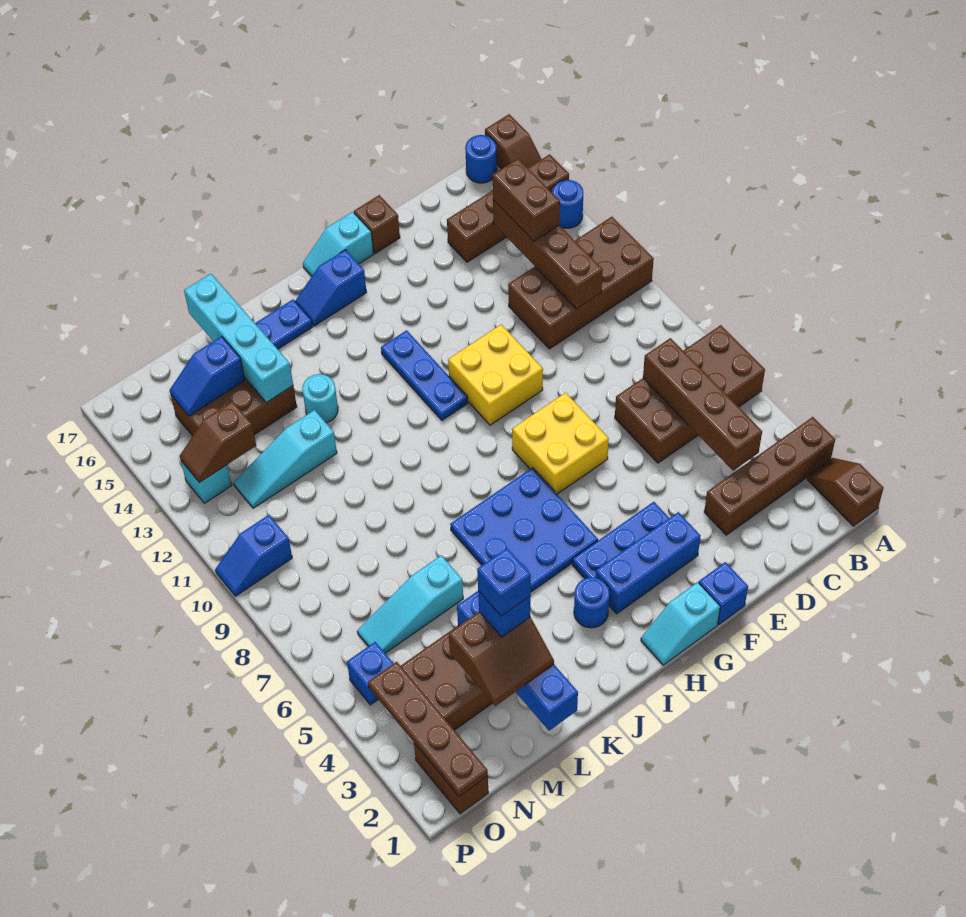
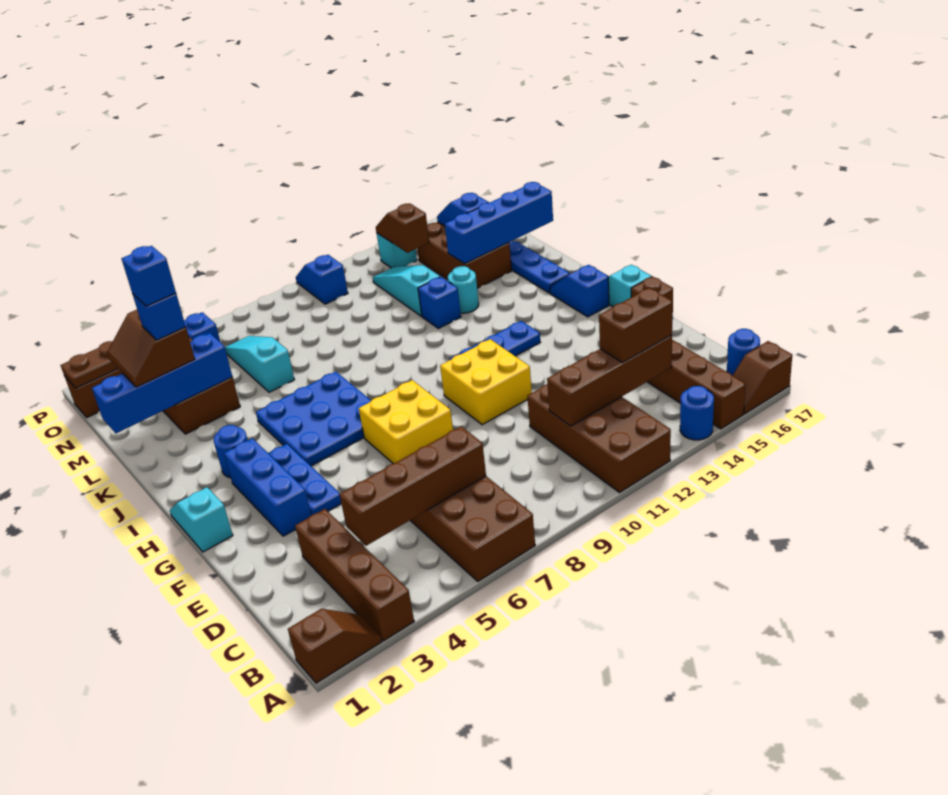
blue brick F1 level 1 -> blue brick K12 level 1
cyan brick L14:L17 level 2 -> blue brick L14:L17 level 2

